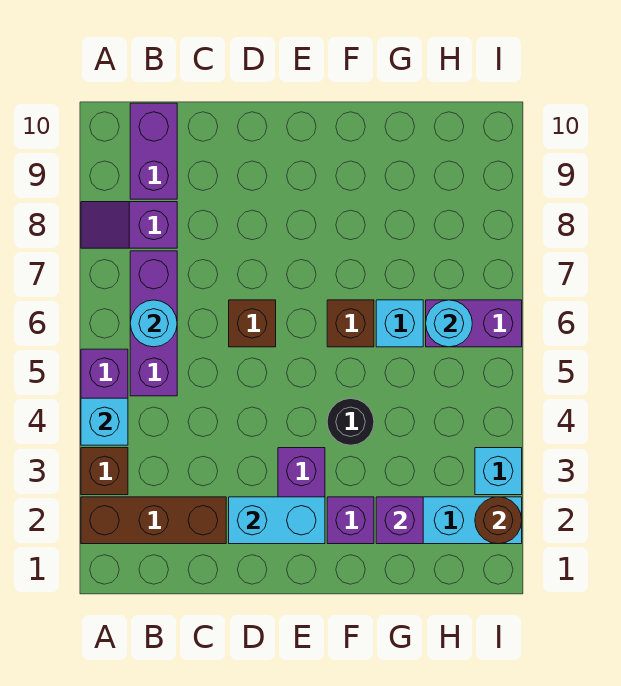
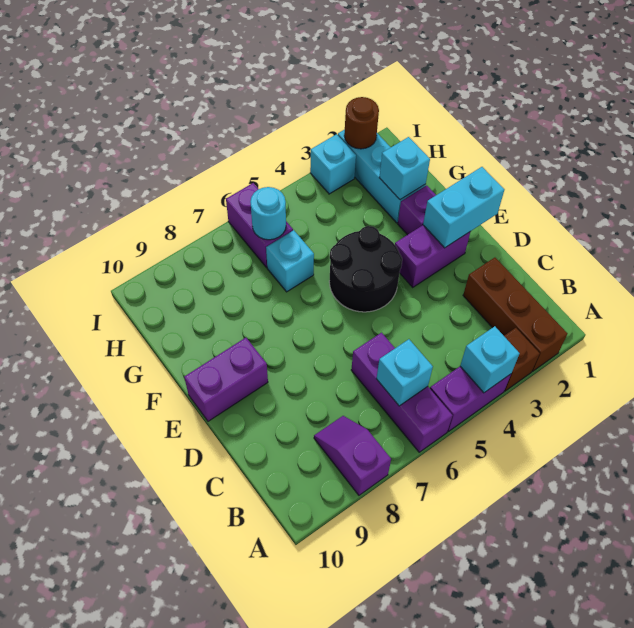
purple slope A8:B8 level 1 top B -> purple slope A8:B8 level 1 top A
purple brick B5:B7 level 1 -> purple brick A6:C6 level 1
cyan round brick B6 level 2 -> cyan brick B6 level 2
purple brick B9:B10 level 1 -> purple brick E9:E10 level 1
cyan brick D2:E2 level 2 -> cyan brick E1:E2 level 2
brown brick D6 level 1 -> none
black round brick F4 level 1 -> black round brick E4:F5 level 1
brown brick F6 level 1 -> none
purple brick G2 level 2 -> cyan brick G2 level 2

